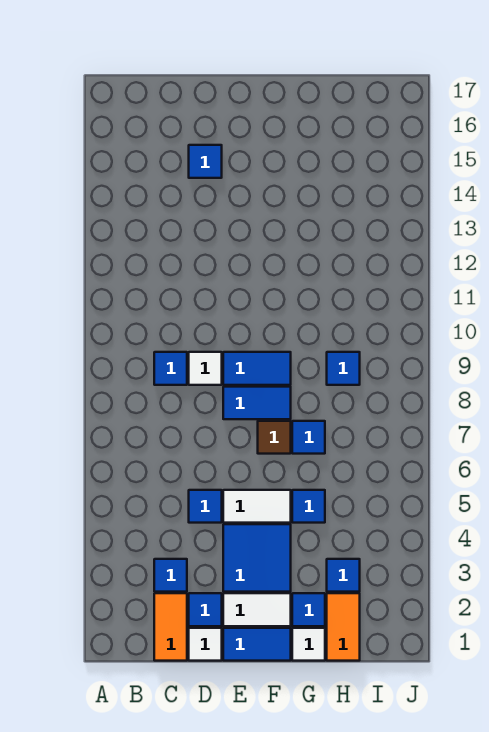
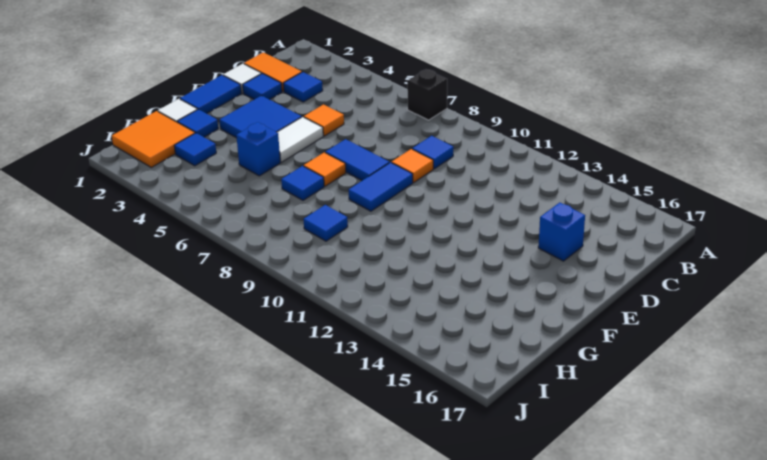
none -> black brick A7 level 1
blue tile D5 level 1 -> orange tile D5 level 1
white tile D9 level 1 -> orange tile D9 level 1
blue tile D15 level 1 -> blue brick D15 level 1
white tile E2:F2 level 1 -> none
blue tile E8:F8 level 1 -> blue tile E7:E8 level 1
brown tile F7 level 1 -> orange tile F7 level 1
blue tile G5 level 1 -> blue brick G5 level 1
orange tile H1:H2 level 1 -> orange tile H1:I2 level 1

